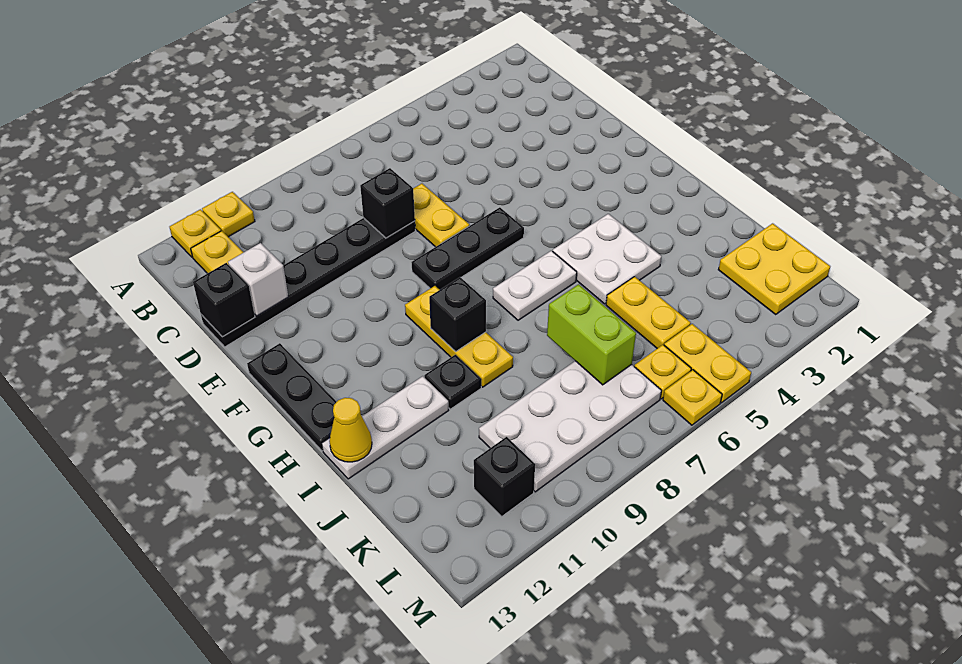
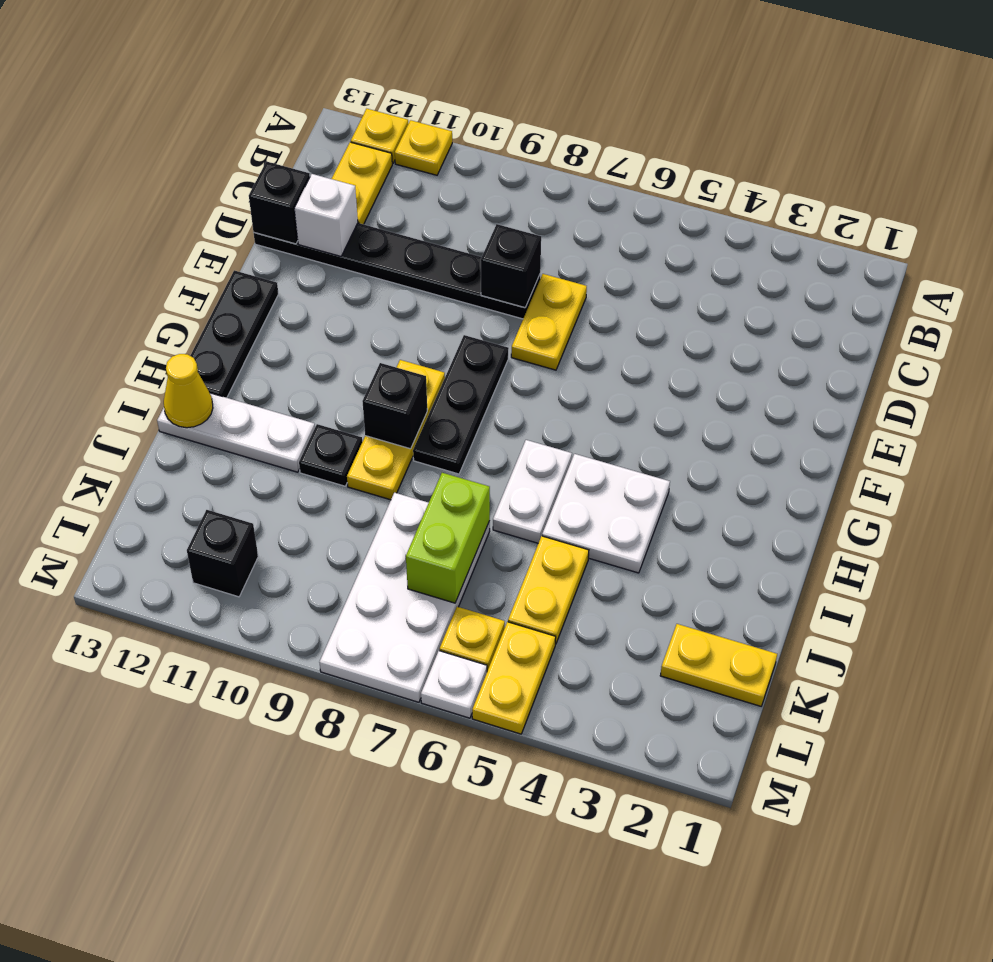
black plate F6:F8 level 1 -> black plate F8:H8 level 1
white plate H6:H7 level 1 -> white plate H6:I6 level 1
yellow plate K1:L2 level 1 -> yellow plate K1:K2 level 1
white plate K7:L10 level 1 -> white plate J7:M8 level 1
yellow plate M6 level 1 -> white plate M6 level 1

